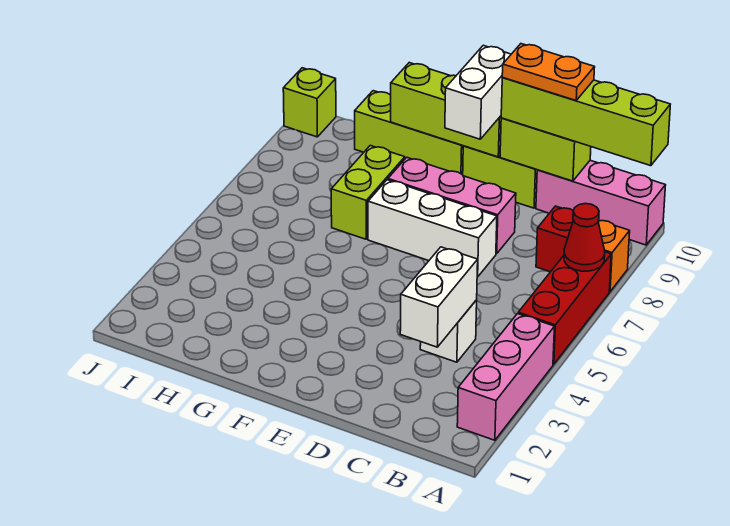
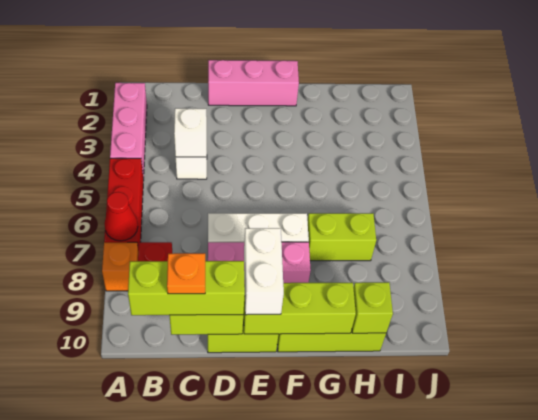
pink brick A10:C10 level 1 -> pink brick D1:F1 level 1
lime brick A10:D10 level 3 -> lime brick B10:D10 level 3
white brick C3:C4 level 2 -> white brick C4 level 2
orange plate C10:D10 level 4 -> orange plate C10 level 4
lime brick G7:G8 level 1 -> lime brick G7:H7 level 1
lime brick J10 level 1 -> lime brick H10 level 2

